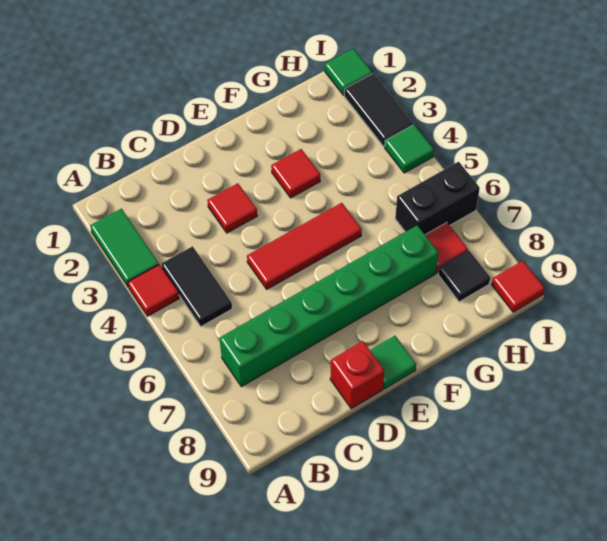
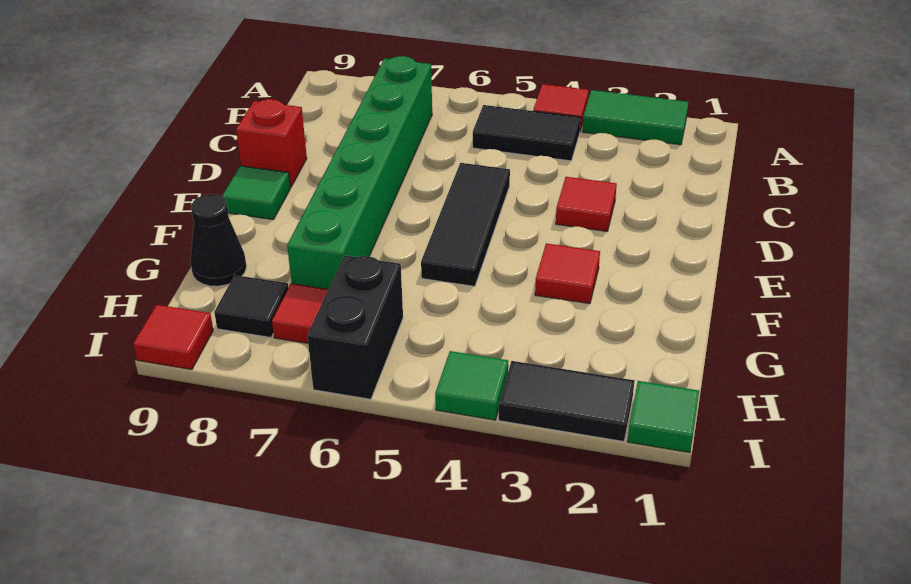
red tile D5:F5 level 1 -> black tile D5:F5 level 1
none -> black cone G9 level 1

